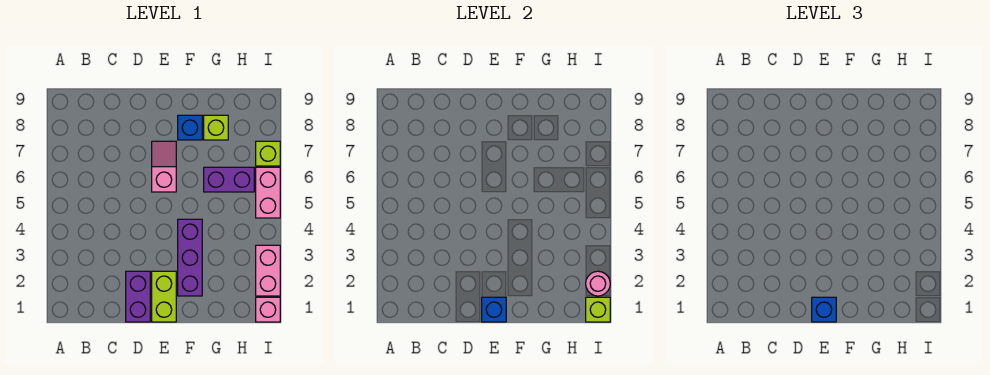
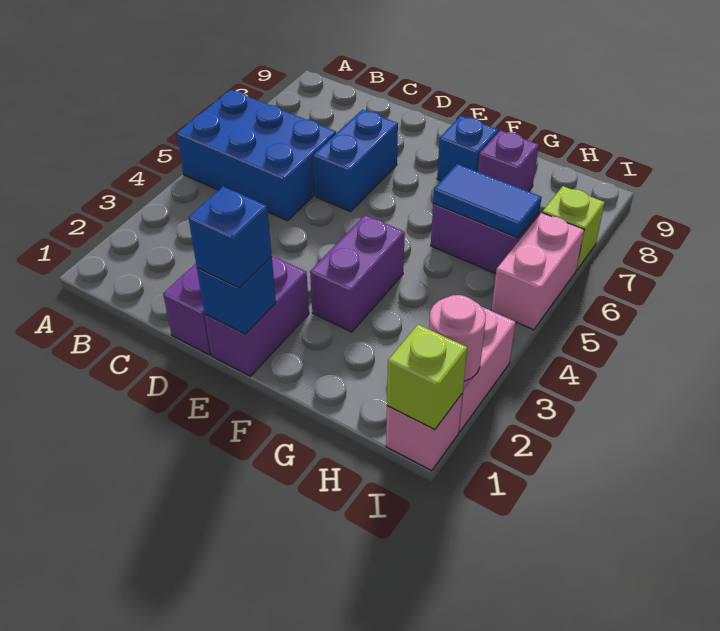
none -> blue brick A5:C6 level 1
none -> blue brick D6:D7 level 1
lime brick E1:E2 level 1 -> purple brick E1:E2 level 1
pink slope E6:E7 level 1 top 6 -> none
purple brick F2:F4 level 1 -> purple brick F3:F4 level 1
none -> blue tile G6:H6 level 2
lime brick G8 level 1 -> purple brick G8 level 1

